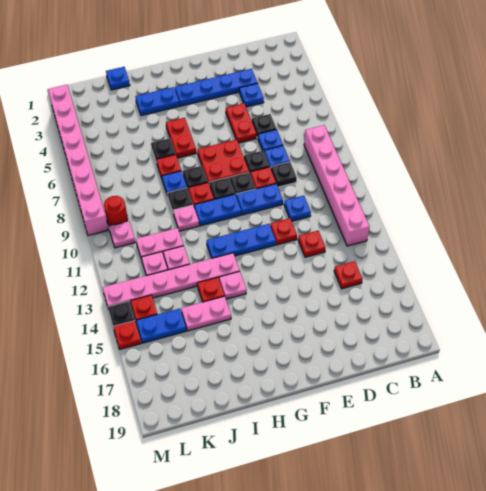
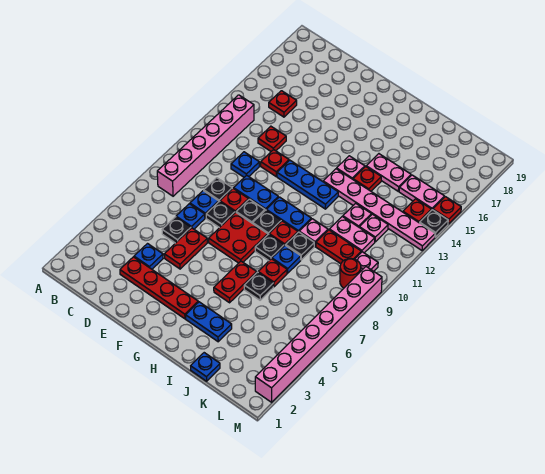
blue plate D3:G3 level 1 -> red plate D3:G3 level 1
none -> red plate J10:K10 level 1
blue plate K15:L15 level 1 -> pink plate K15:L15 level 1

